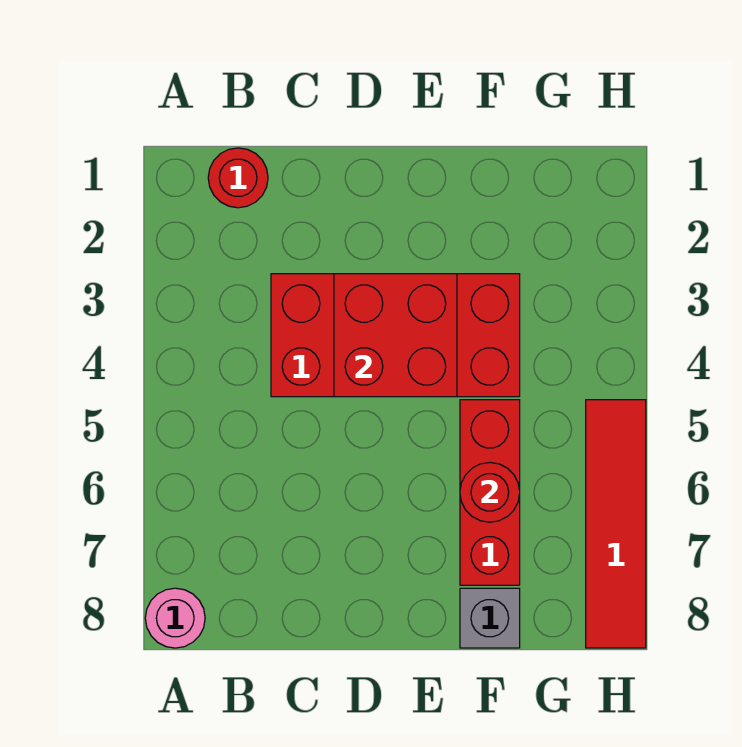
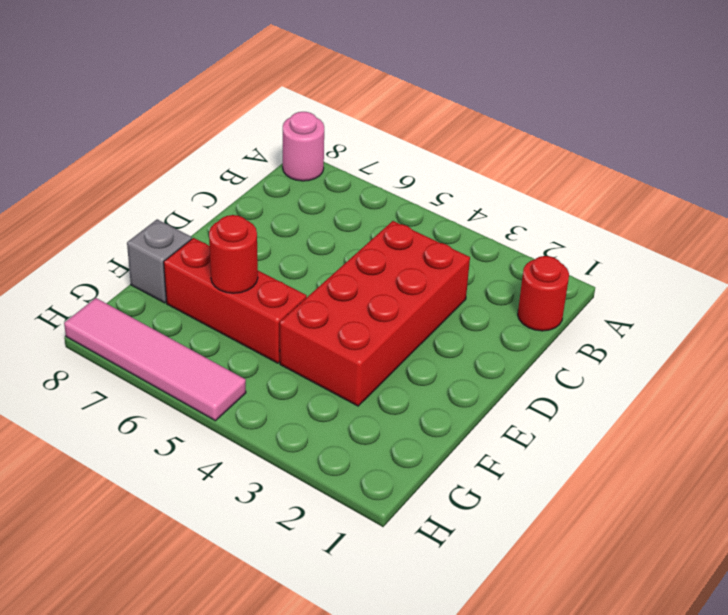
red brick D3:E4 level 2 -> none
red tile H5:H8 level 1 -> pink tile H5:H8 level 1

